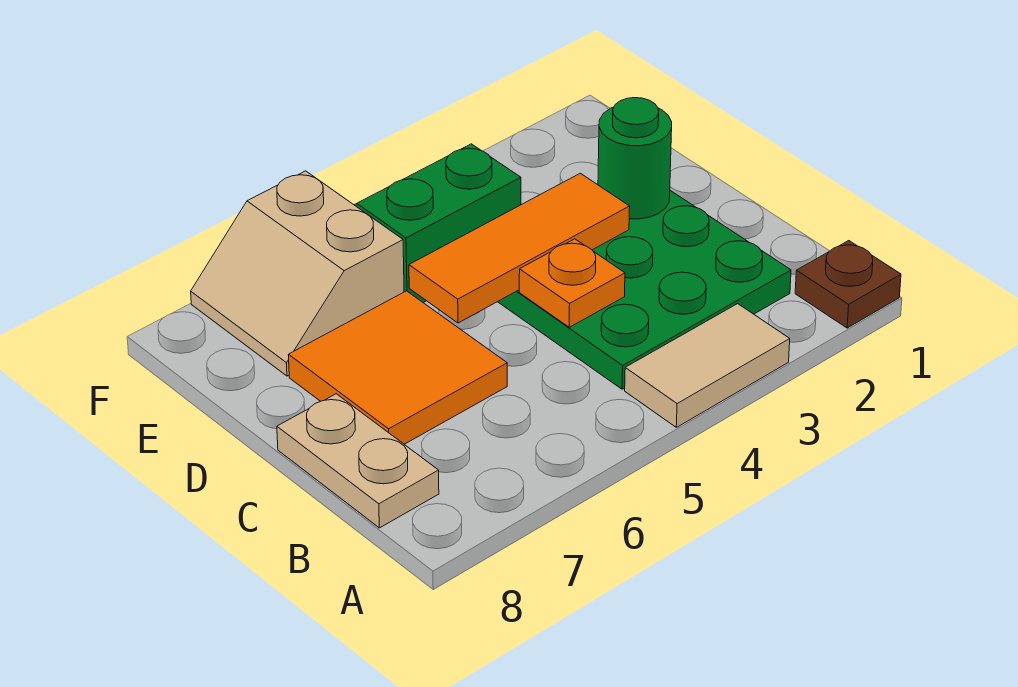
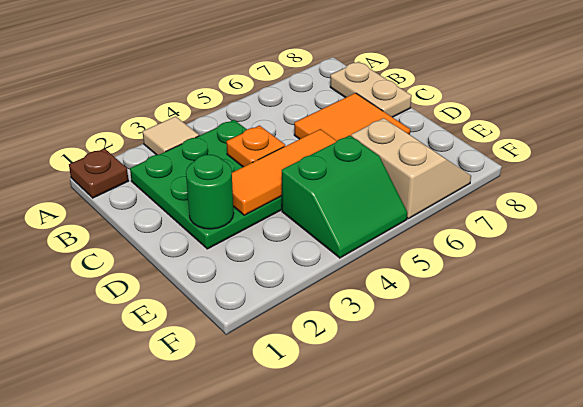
tan tile A3:A4 level 1 -> tan tile A3 level 1

